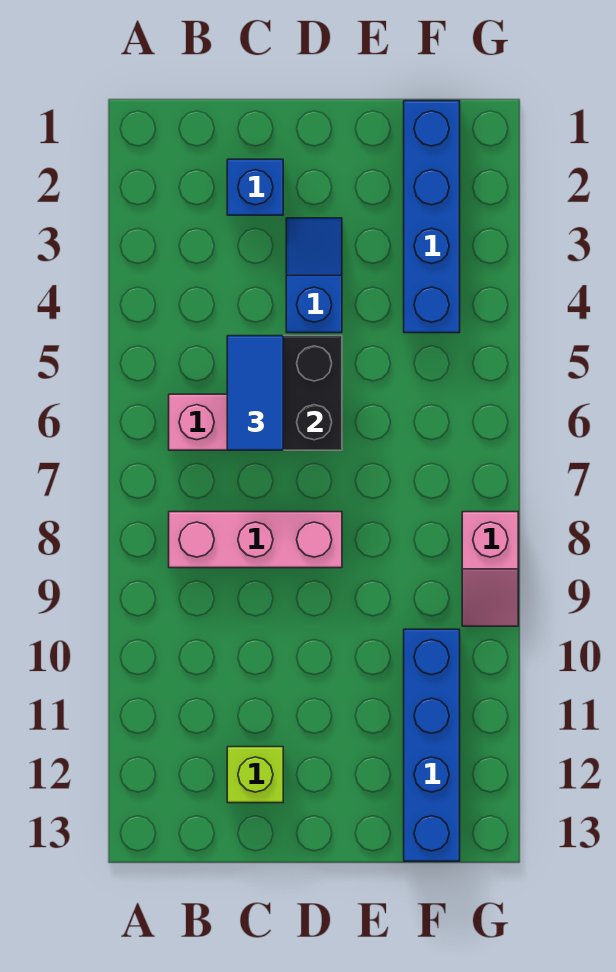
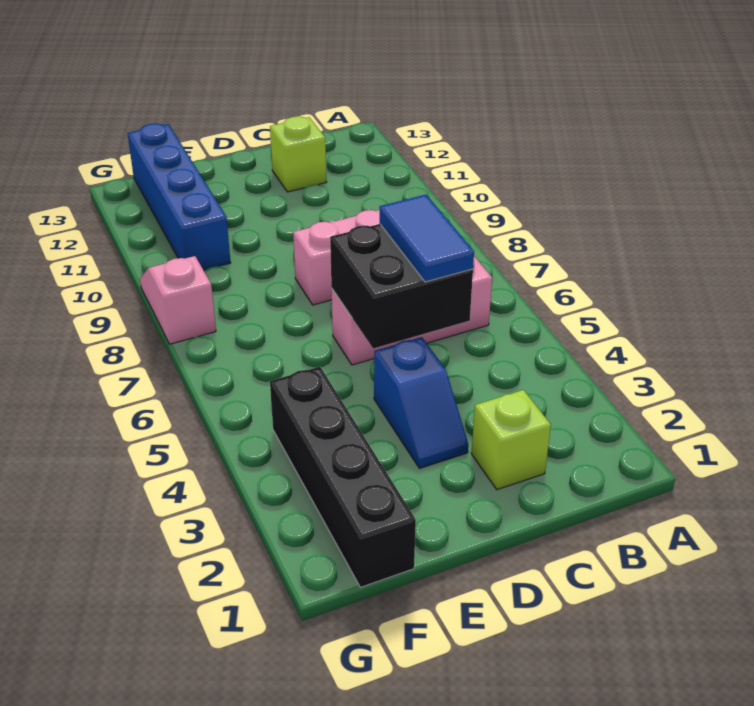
blue brick C2 level 1 -> lime brick C2 level 1
blue brick F1:F4 level 1 -> black brick F1:F4 level 1

